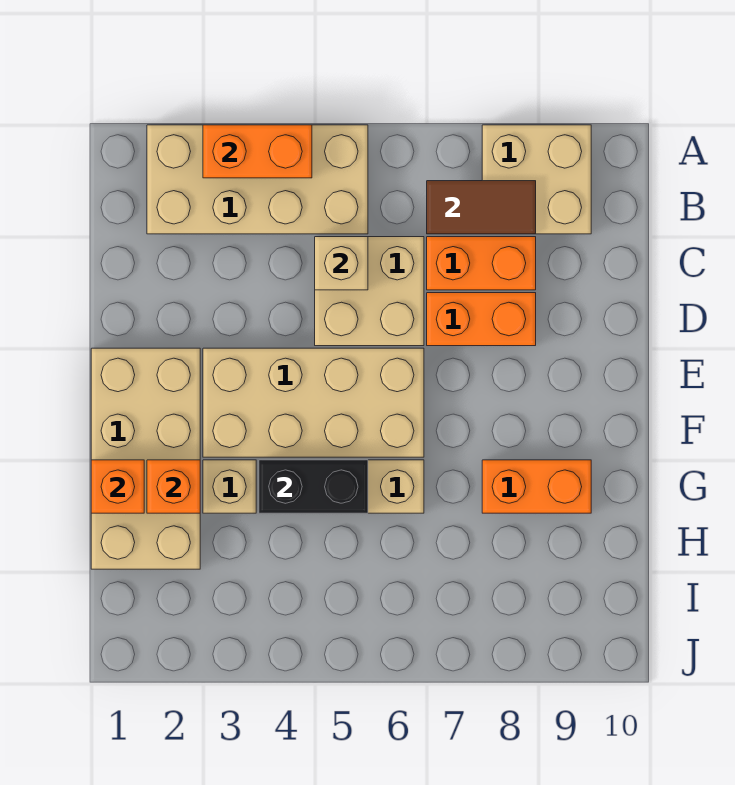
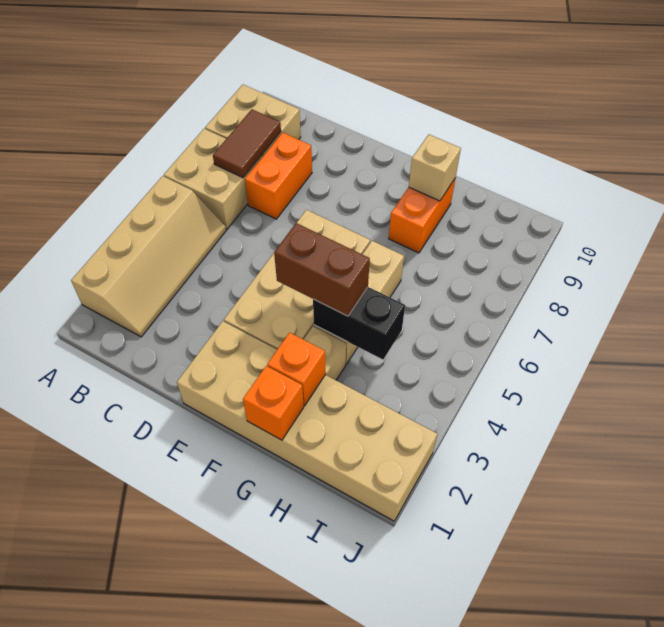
tan brick A2:B5 level 1 -> tan slope A2:B5 level 1 top A
orange brick A3:A4 level 2 -> none
tan brick C5:D6 level 1 -> tan brick A6:B7 level 1
tan brick C5 level 2 -> tan brick G9 level 2
orange brick D7:D8 level 1 -> none
tan brick E1:H2 level 1 -> tan brick E1:J2 level 1
none -> brown brick F4:G4 level 3
black brick G4:G5 level 2 -> black brick G4:H4 level 2

